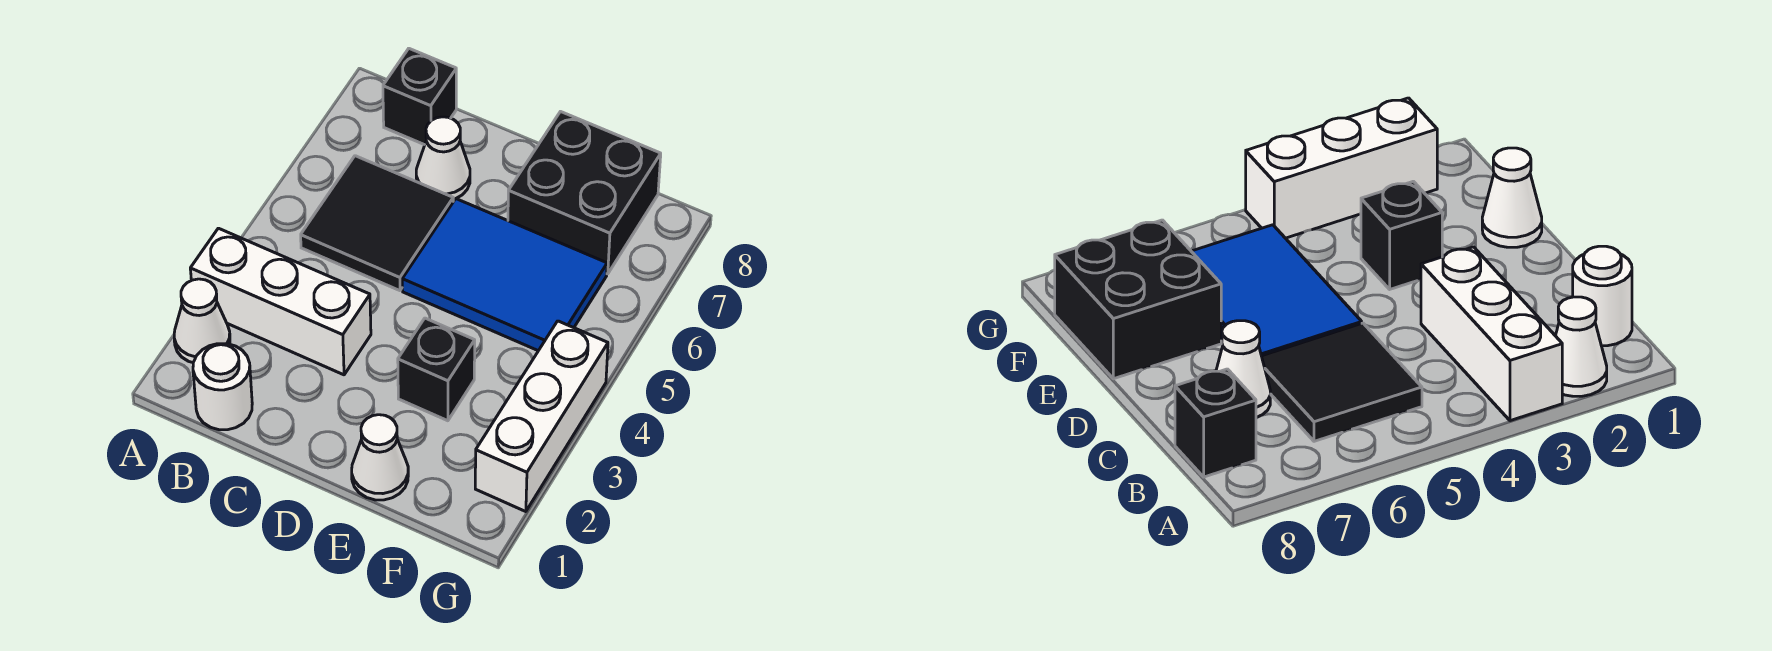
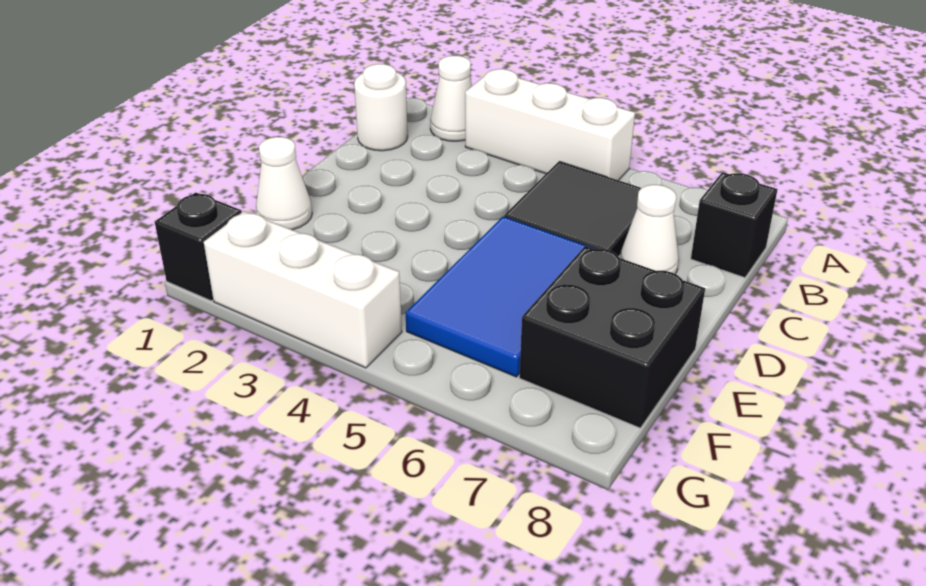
white brick A3:C3 level 1 -> white brick A3:A5 level 1
black brick E3 level 1 -> black brick G1 level 1

